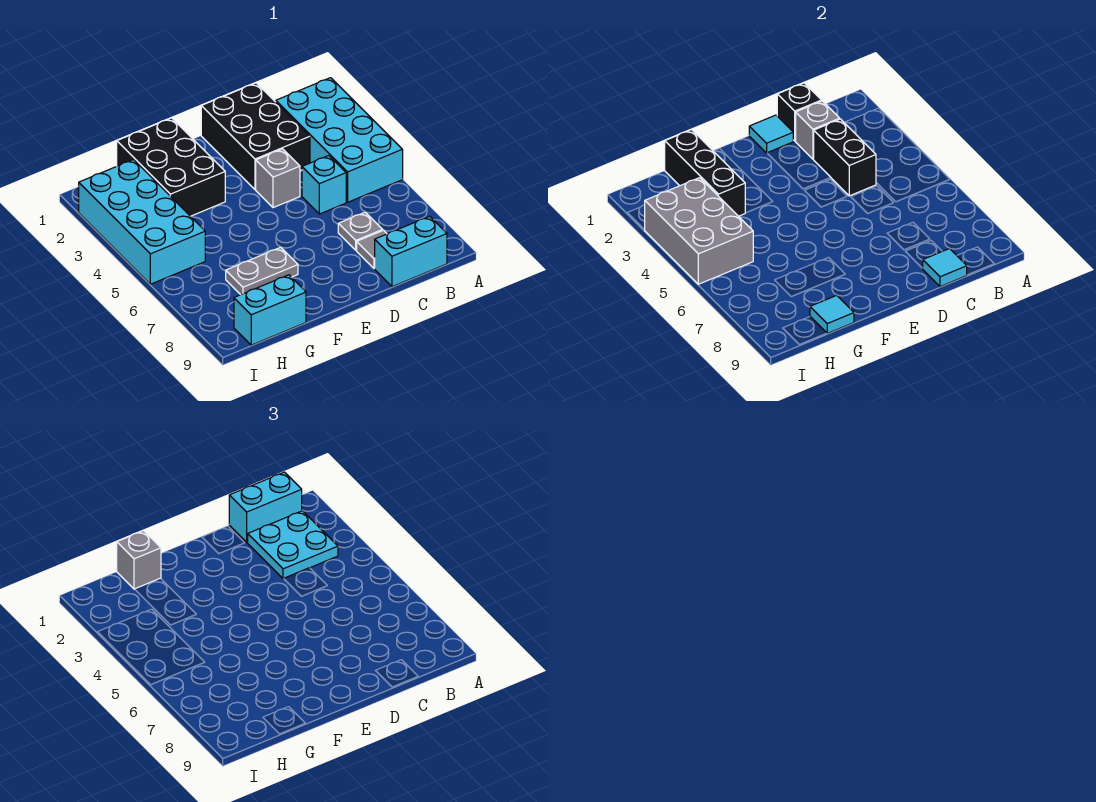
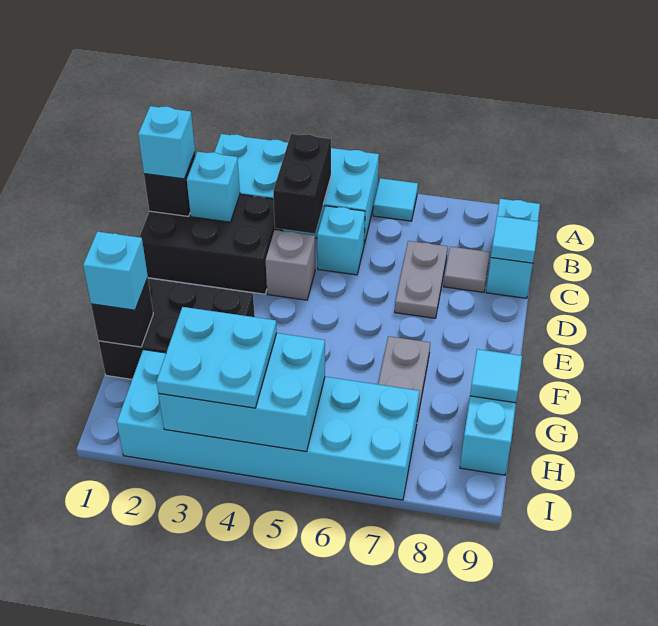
cyan brick B1:C1 level 3 -> cyan brick C1 level 3
cyan plate B2:C3 level 3 -> cyan plate H3:I4 level 3
grey brick C2 level 2 -> cyan brick C2 level 2
black brick C3:C4 level 2 -> black brick B4:C4 level 2
grey plate C7 level 1 -> grey plate C7:D7 level 1
cyan tile D1 level 2 -> cyan tile A6 level 1
black brick G1:G3 level 2 -> black brick G1 level 2
grey brick G1 level 3 -> cyan brick G1 level 3
cyan brick H2:I5 level 1 -> cyan brick H2:I7 level 1
grey brick H3:I5 level 2 -> cyan brick H3:I5 level 2

